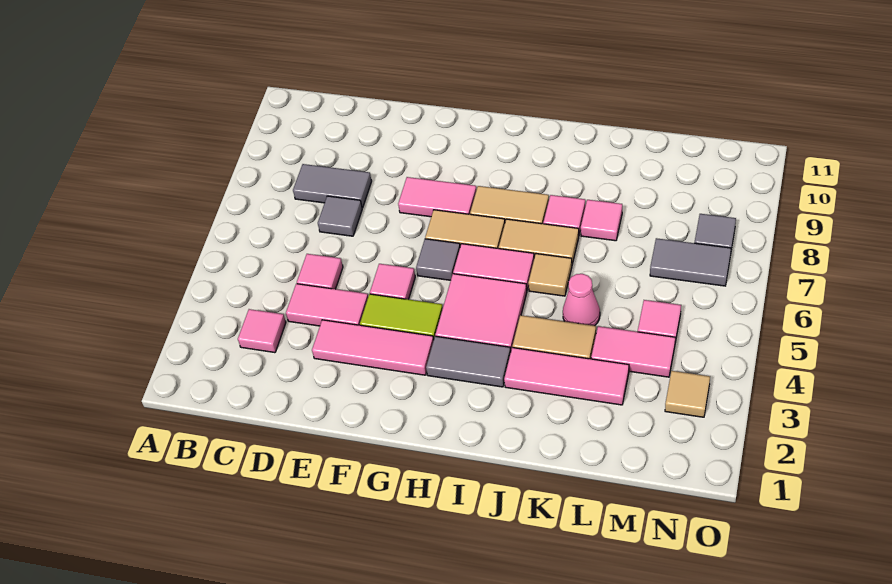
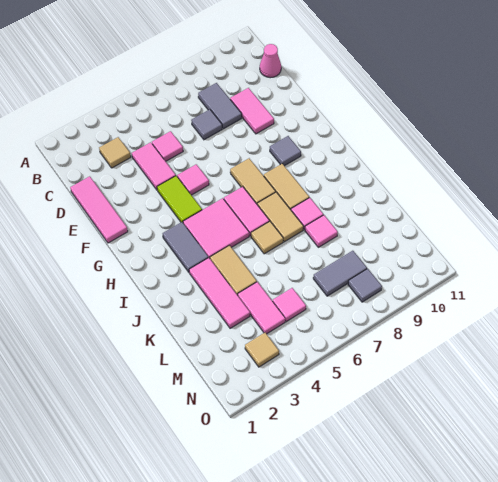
pink tile C3 level 1 -> tan tile C3 level 1
pink tile E3:G3 level 1 -> pink tile D1:F1 level 1
pink tile F8:G8 level 1 -> pink tile D9:E9 level 1
grey tile G6 level 1 -> grey tile G9 level 1
pink cone K5 level 1 -> pink cone C11 level 1
grey tile M7:N7 level 1 -> grey tile M7:M8 level 1

